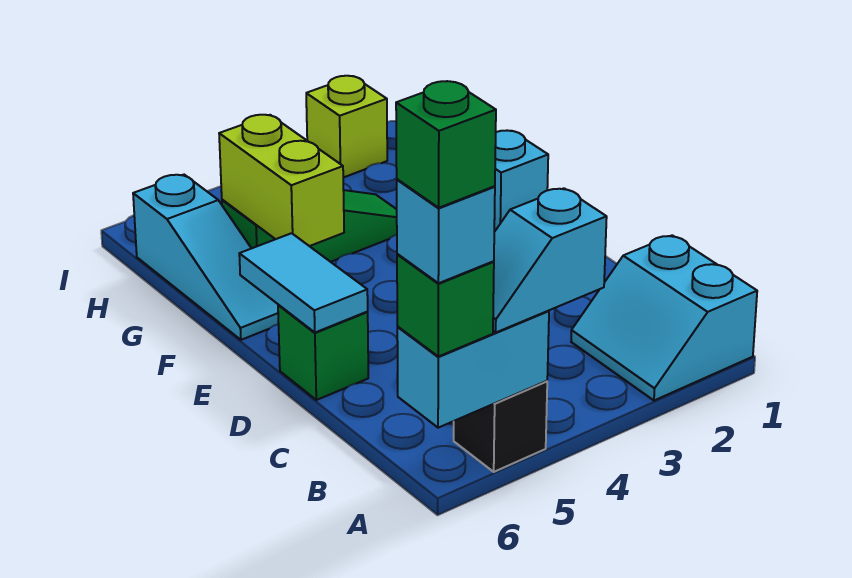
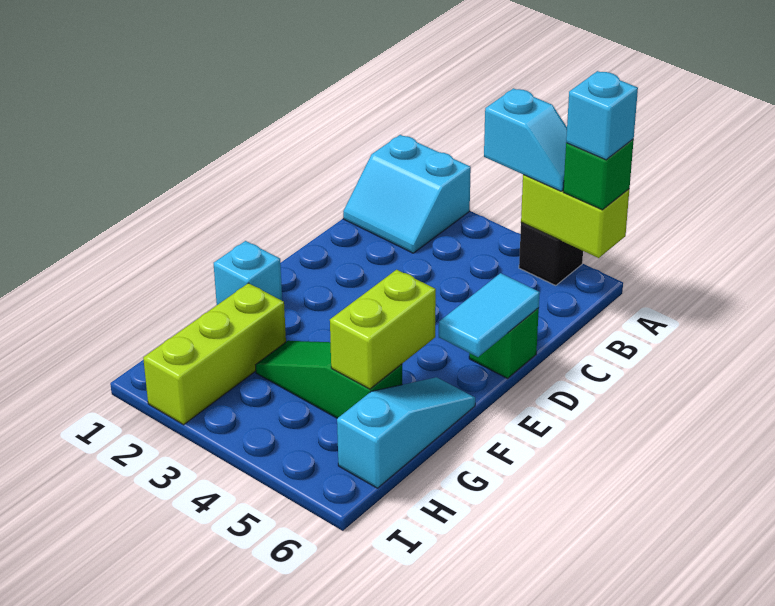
cyan slope A1:B2 level 1 top 1 -> cyan slope A1:B2 level 1 top A
cyan brick A5:A6 level 2 -> lime brick A5:A6 level 2
green brick A6 level 5 -> none
lime brick I2 level 1 -> lime brick G2:I2 level 1

